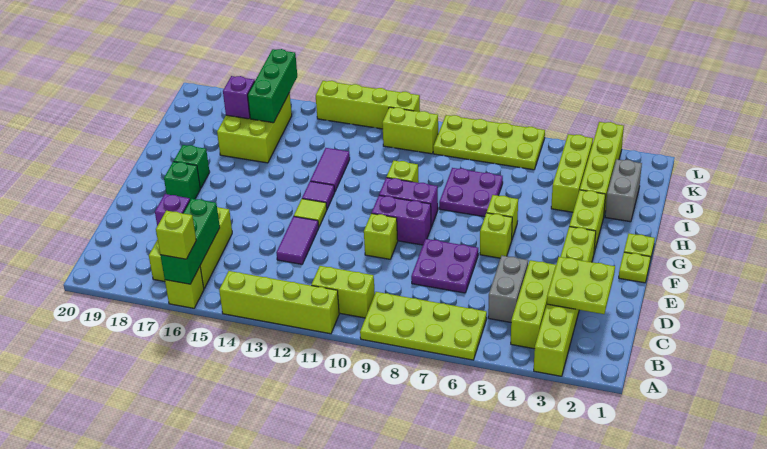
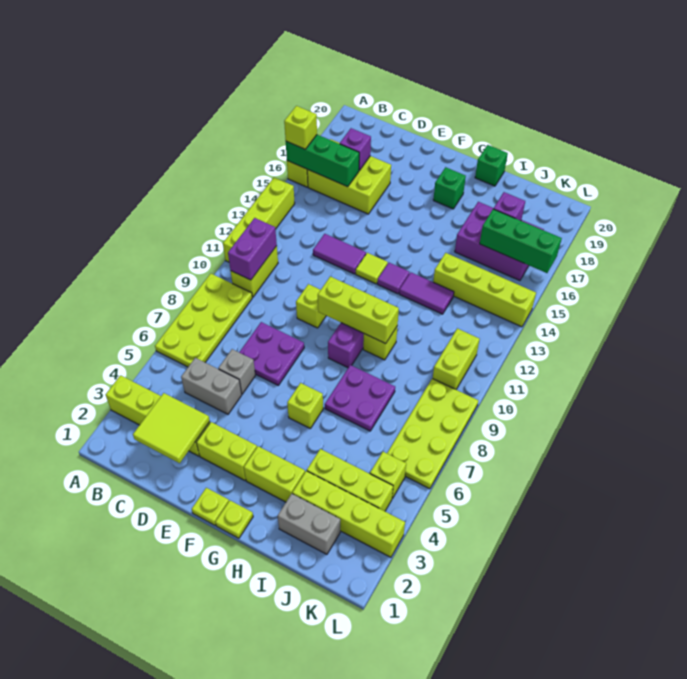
lime brick B4:D4 level 1 -> lime brick F10:H10 level 2
lime plate C2:D3 level 2 -> lime tile C2:D3 level 2
none -> grey brick D6 level 1
lime brick F6 level 1 -> lime brick K5 level 1
purple brick F9:F10 level 1 -> purple brick B10:B11 level 2
green brick F18 level 1 -> green brick H20 level 1
lime brick I16:K17 level 1 -> purple brick I16:K17 level 1
lime brick L11:L14 level 1 -> lime brick I14:L14 level 1

